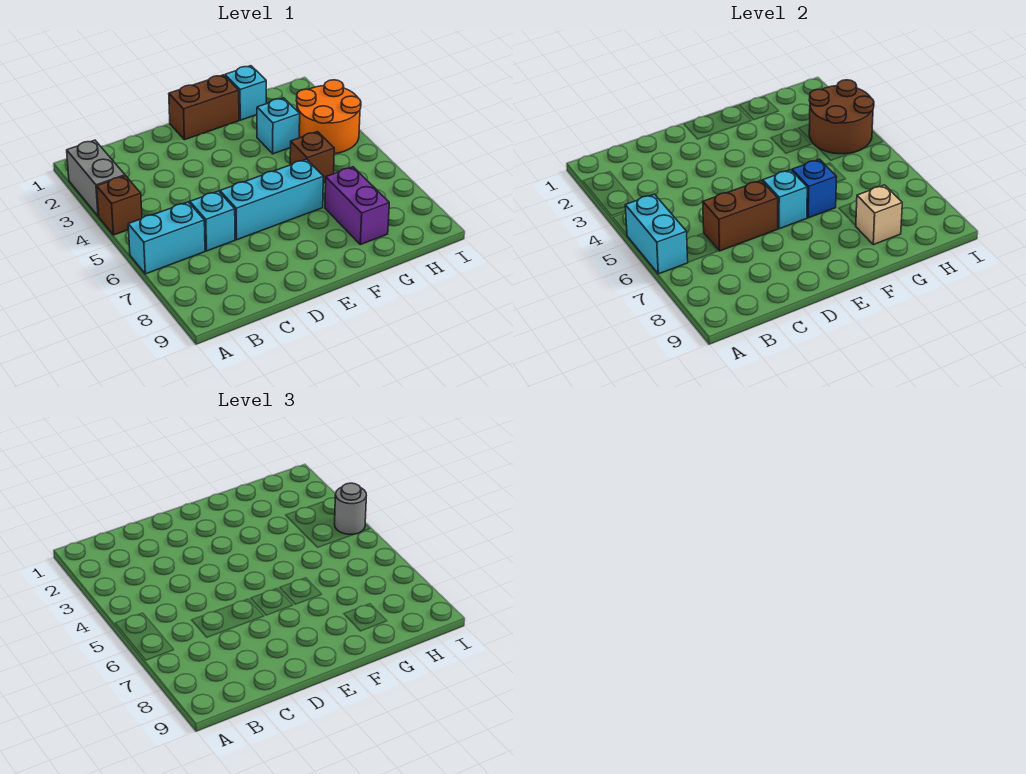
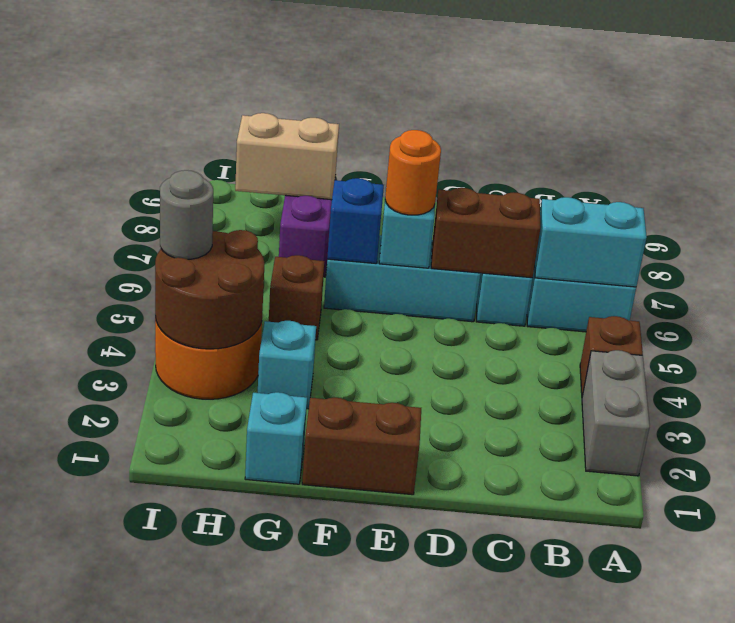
cyan brick A5:A6 level 2 -> cyan brick A6:B6 level 2
none -> orange round brick E6 level 3
tan brick G8 level 2 -> tan brick G8:H8 level 2

